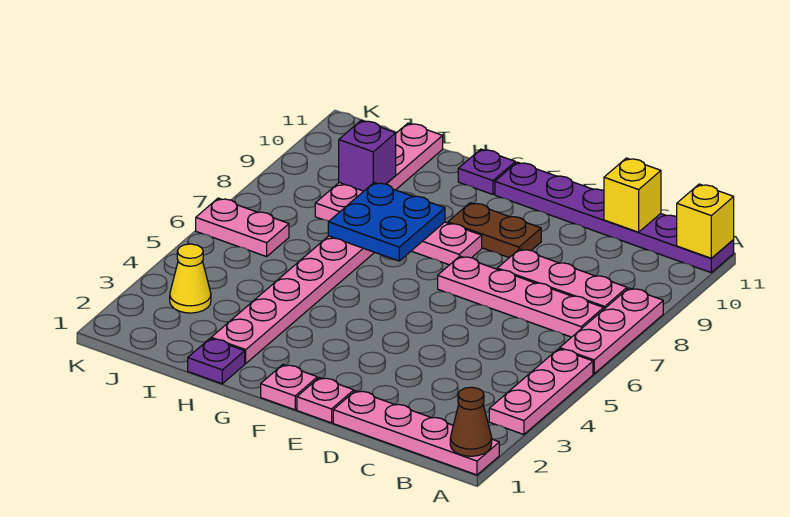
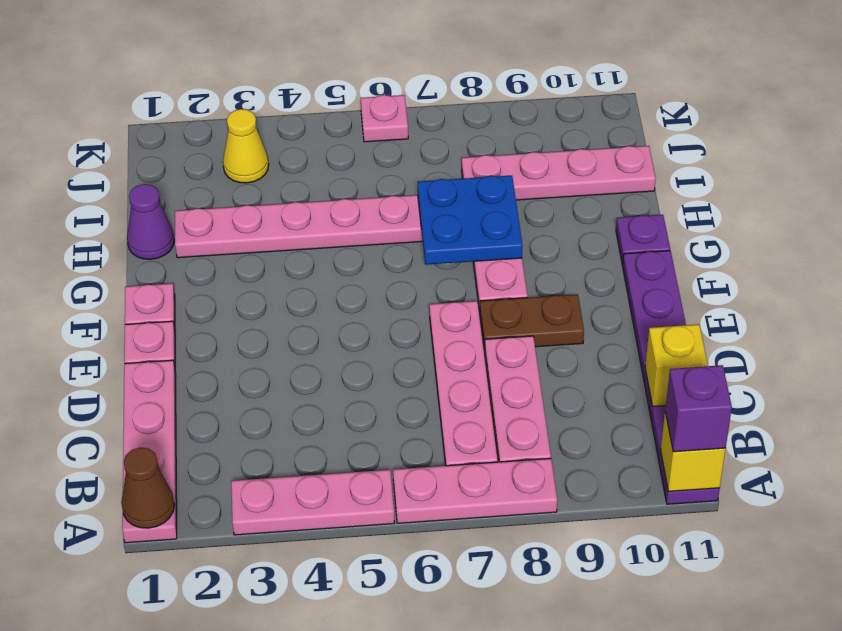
brown plate E9:F9 level 1 -> brown plate E8:E9 level 1
purple plate H1 level 1 -> purple cone H1 level 1
purple brick I9 level 2 -> purple brick A11 level 3
pink plate J6:K6 level 1 -> pink plate K6 level 1

